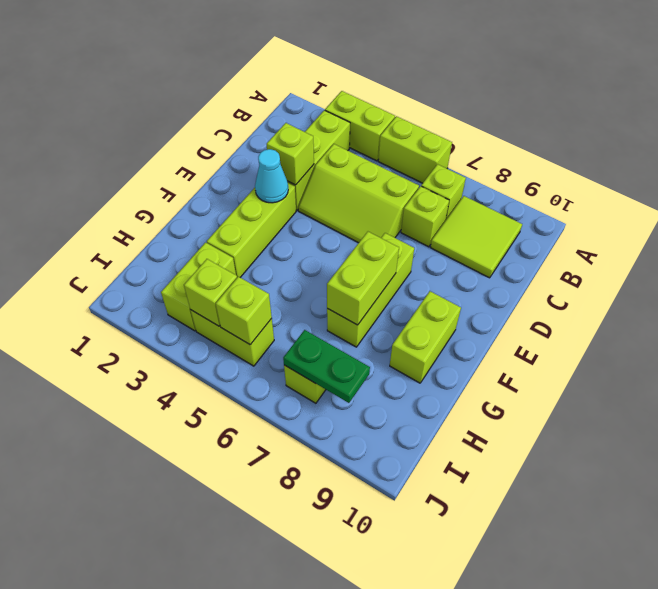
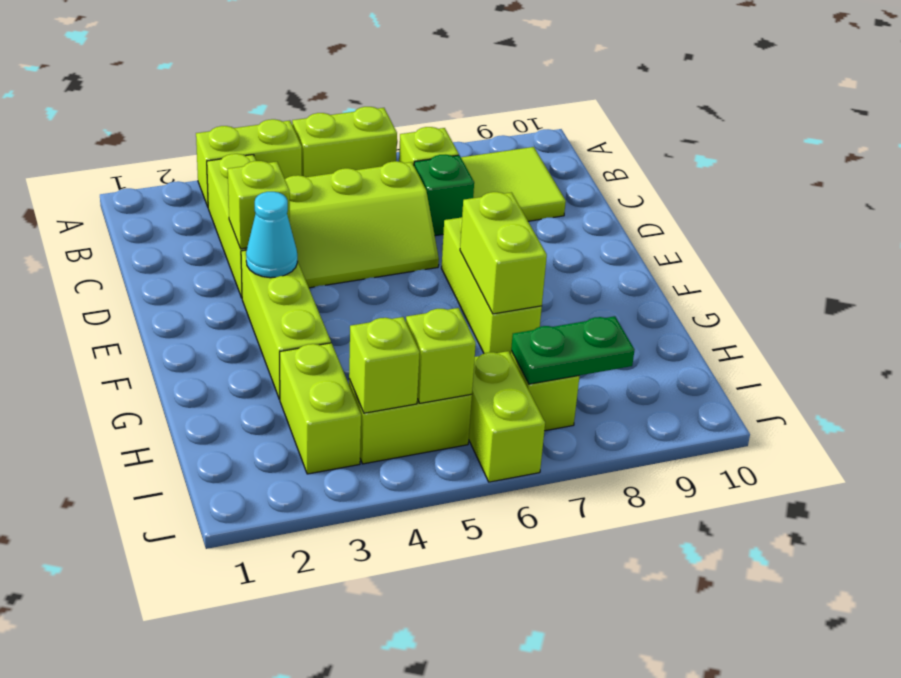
lime brick C7 level 1 -> green brick C7 level 1
lime brick F9:G9 level 1 -> lime brick I6:J6 level 1

